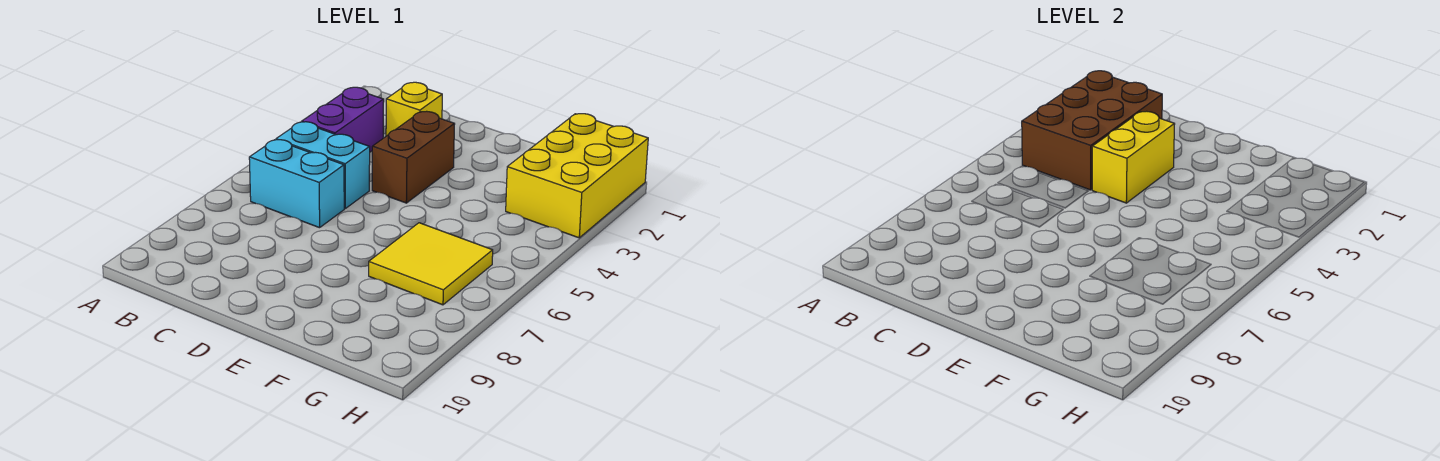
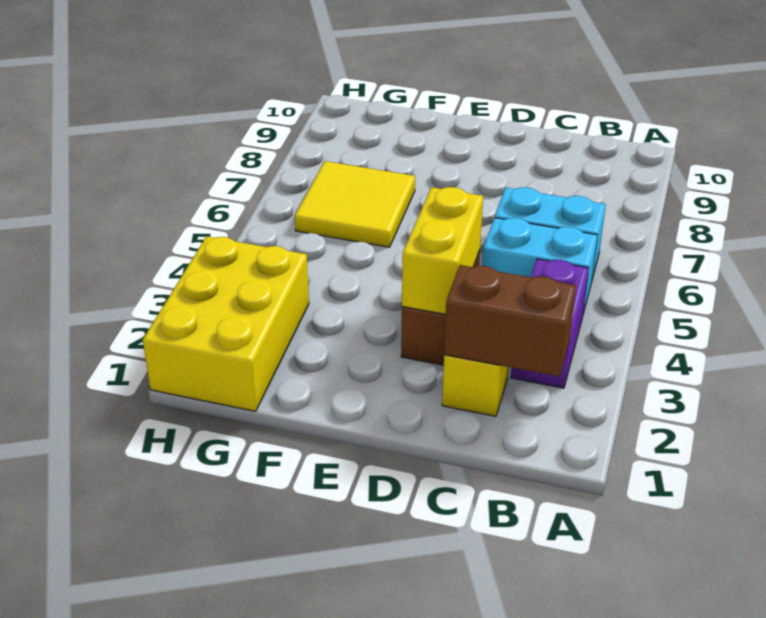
brown brick B2:C4 level 2 -> brown brick B2:C2 level 2

